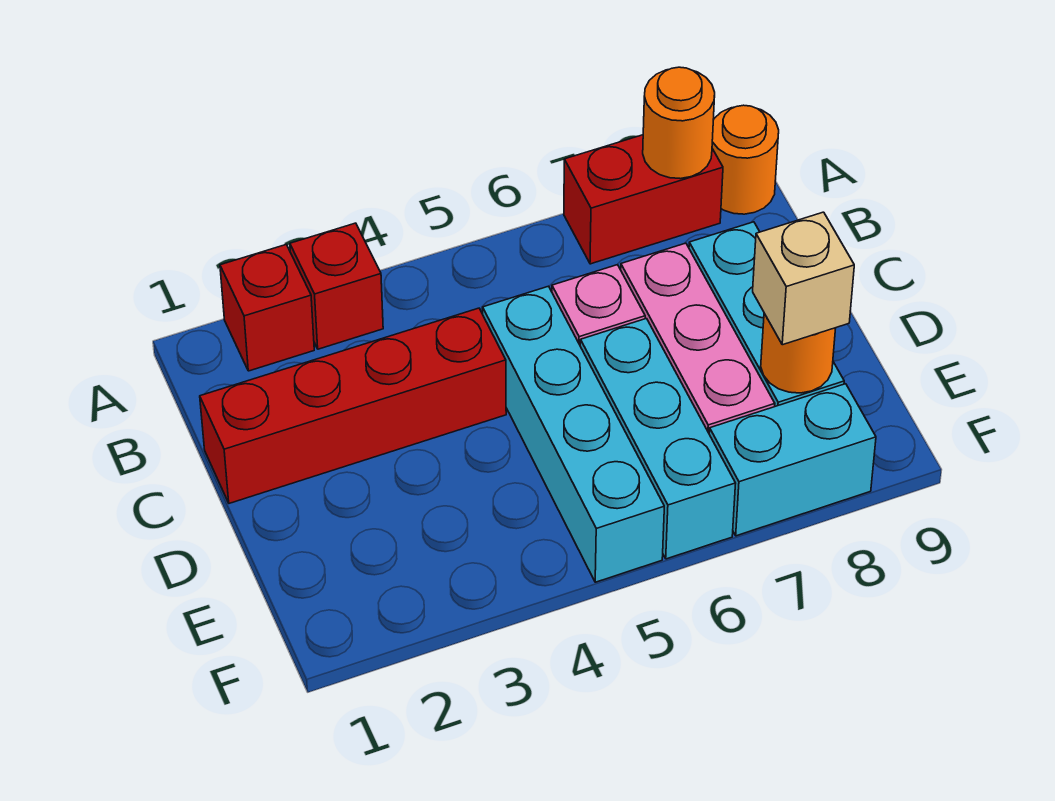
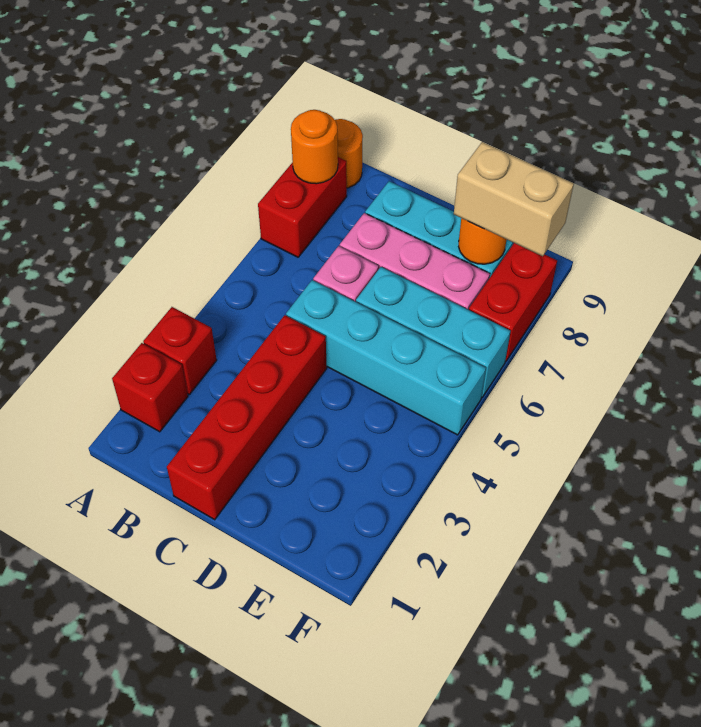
tan brick E8 level 3 -> tan brick E8:F8 level 3
cyan brick F7:F8 level 1 -> red brick F7:F8 level 1

